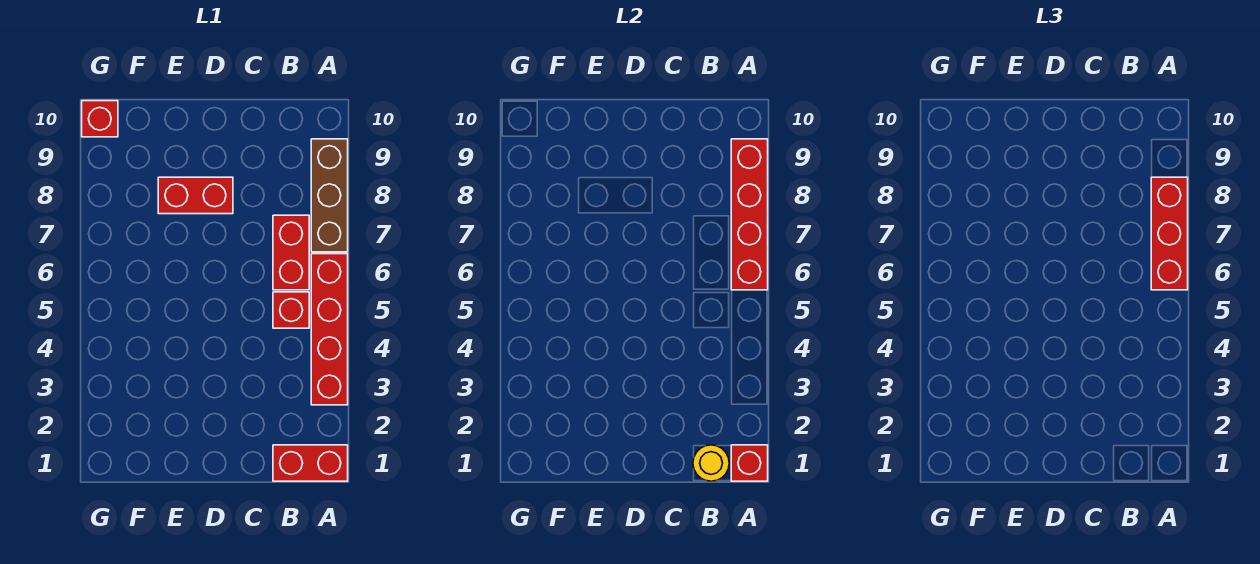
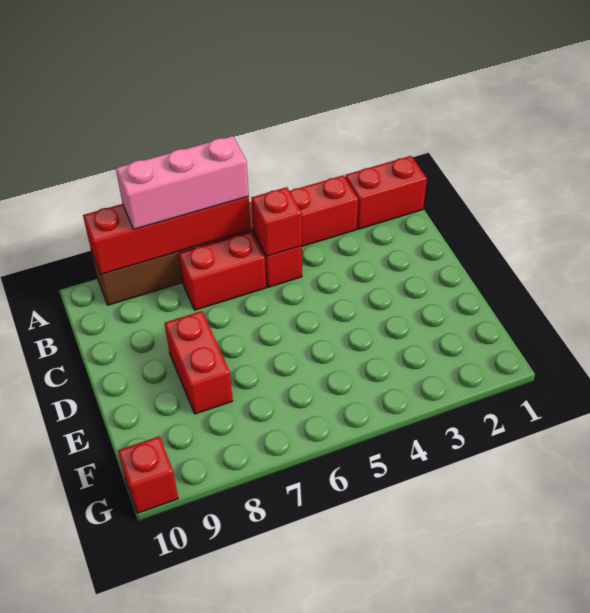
red brick A1:B1 level 1 -> red brick A1:A2 level 1
red brick A1 level 2 -> red brick B5 level 2
red brick A6:A8 level 3 -> pink brick A6:A8 level 3
yellow round brick B1 level 2 -> none

